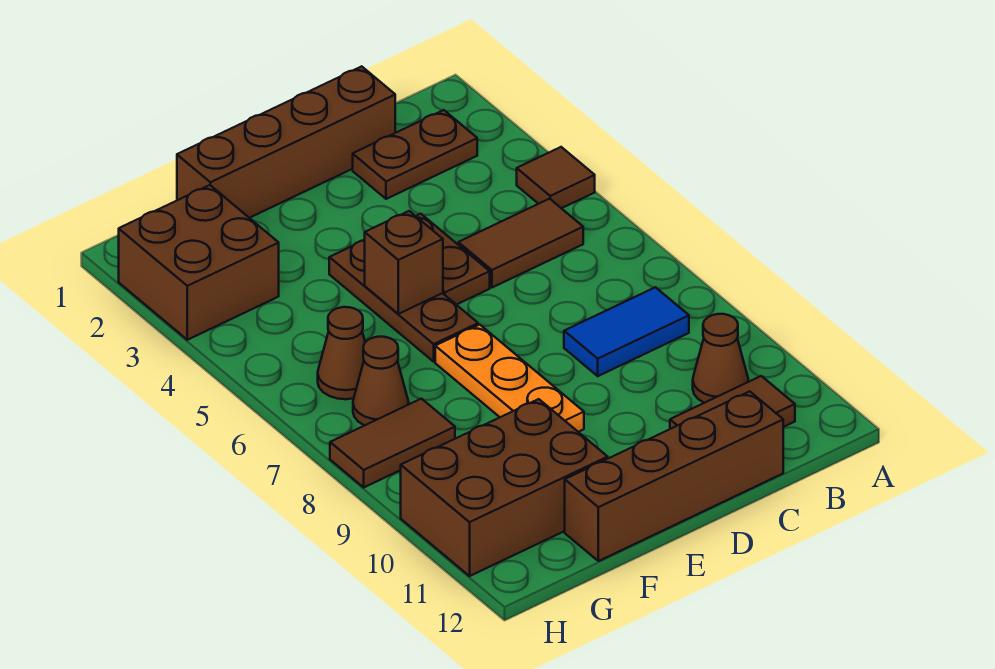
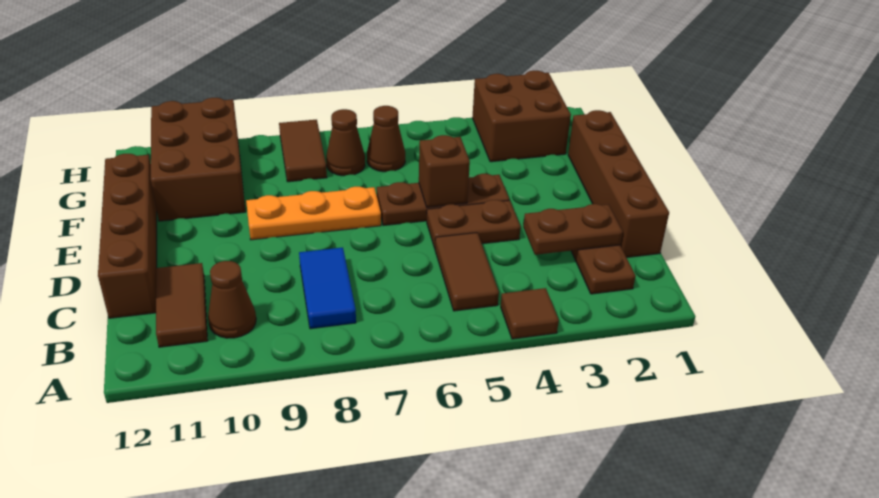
none -> brown plate C2:C3 level 2

